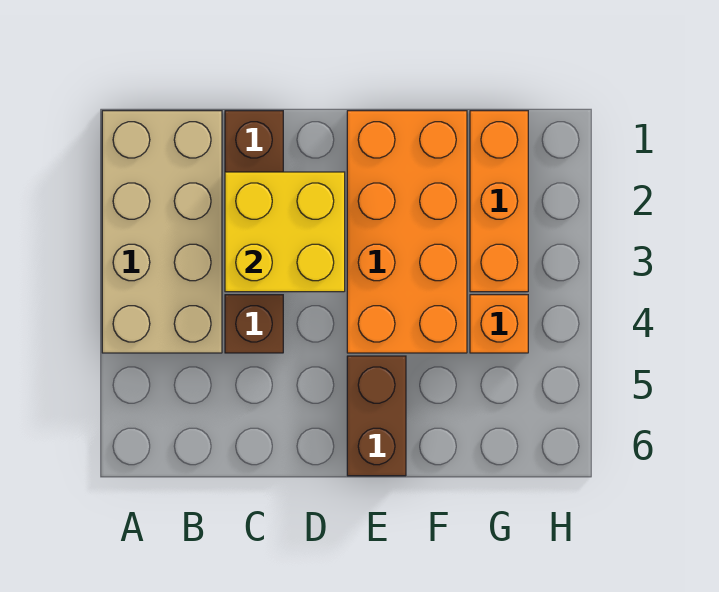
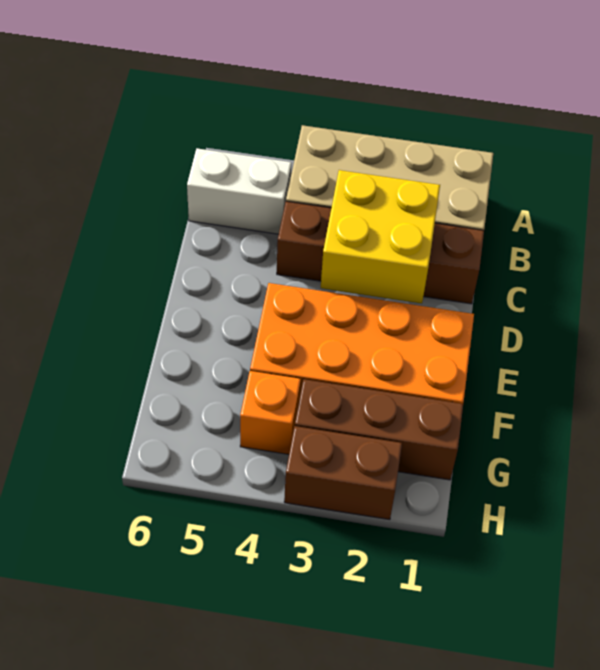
none -> white brick B5:B6 level 1
brown brick E5:E6 level 1 -> brown brick H2:H3 level 1
orange brick G1:G3 level 1 -> brown brick G1:G3 level 1

